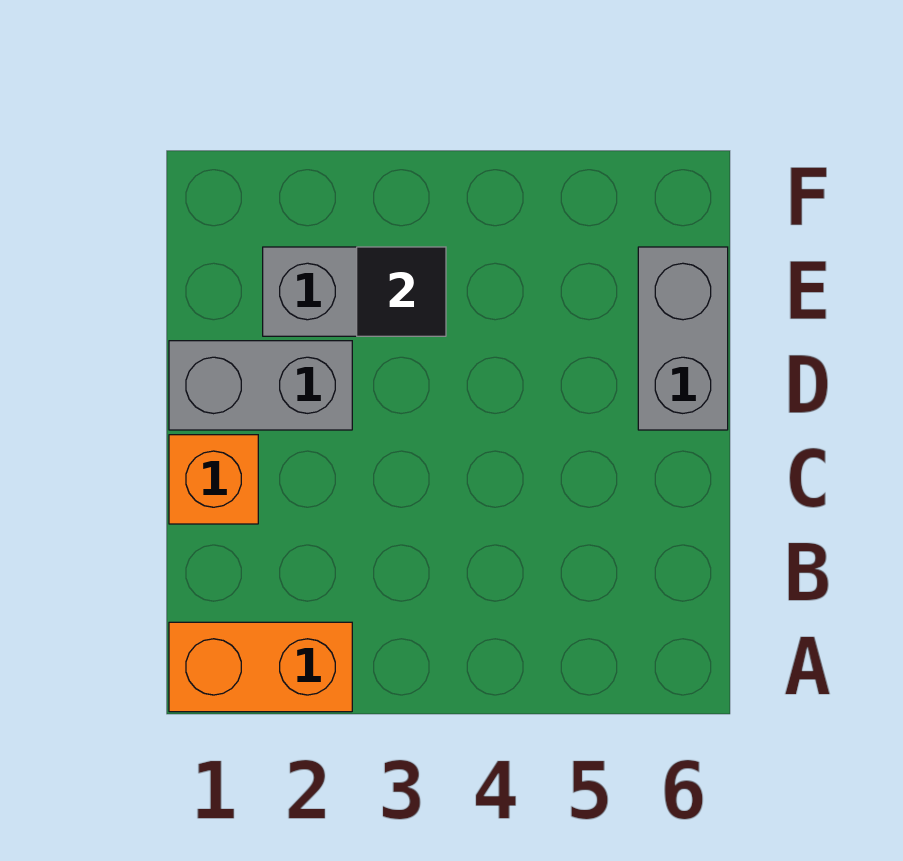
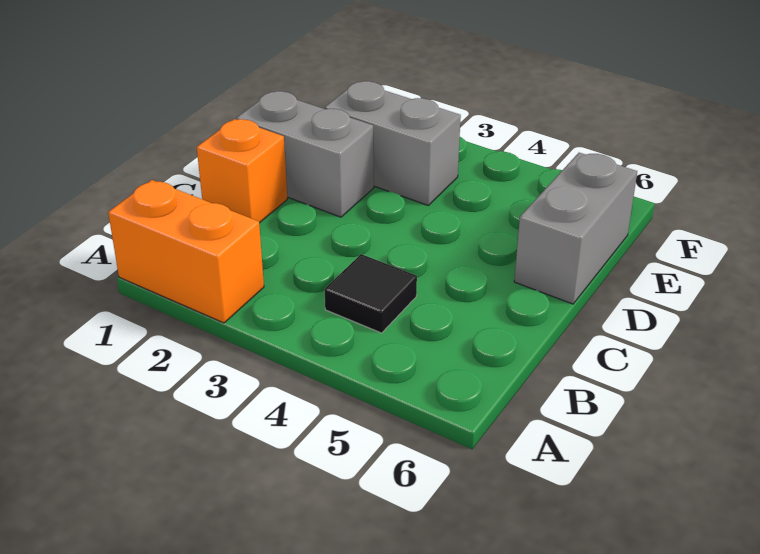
black tile E3 level 2 -> black tile B4 level 1

